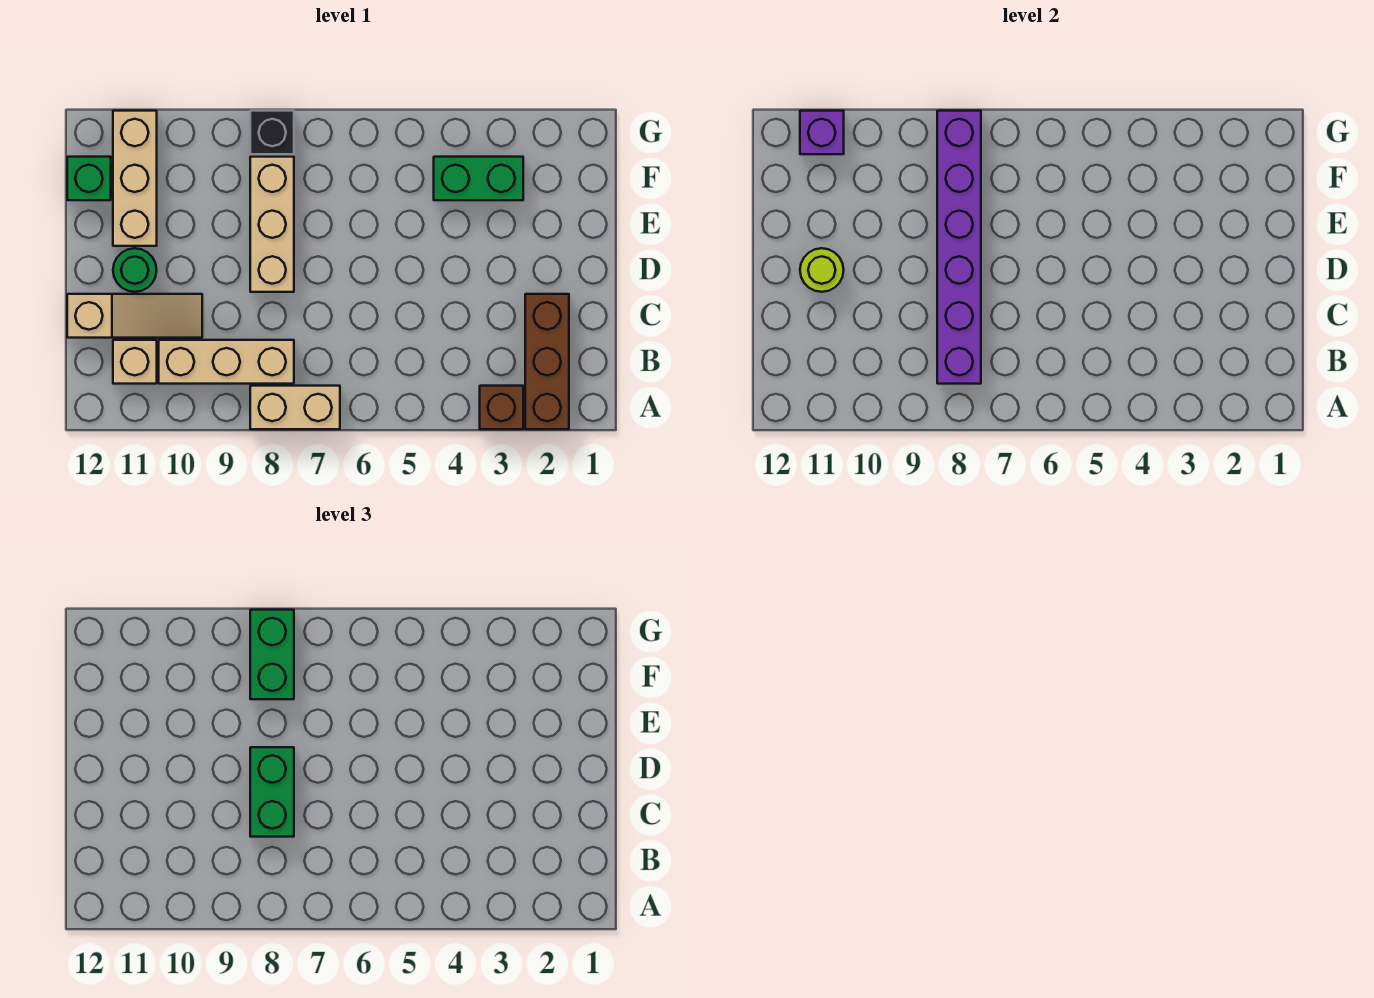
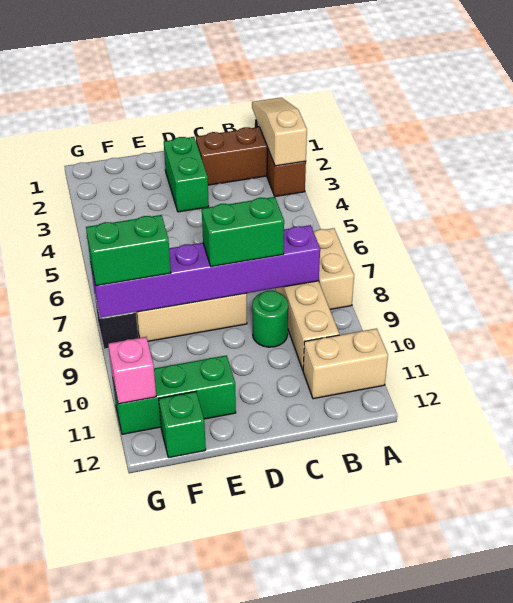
tan brick B11 level 1 -> tan brick A11:B11 level 1
tan slope C10:C12 level 1 top 12 -> tan slope A1:A3 level 2 top 3
green round brick D11 level 1 -> green round brick C9 level 1
lime round brick D11 level 2 -> none
tan brick E11:G11 level 1 -> green brick E11:G11 level 1
green brick F3:F4 level 1 -> green brick D2:D3 level 1
purple brick G11 level 2 -> pink brick G11 level 2

